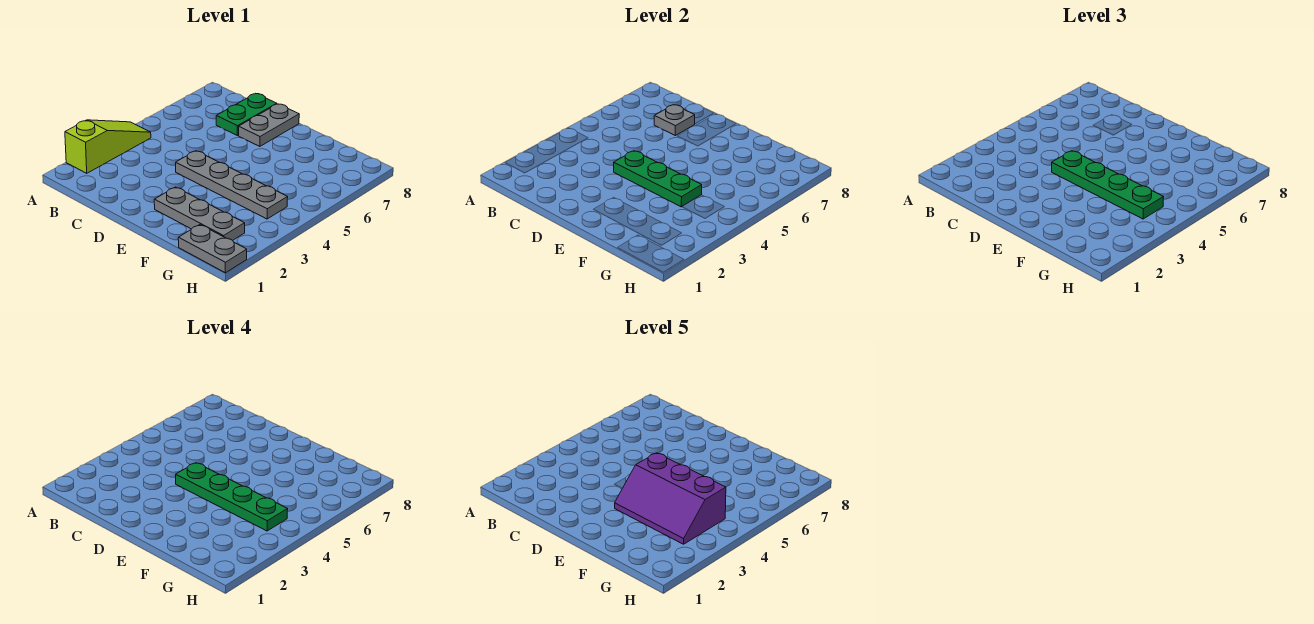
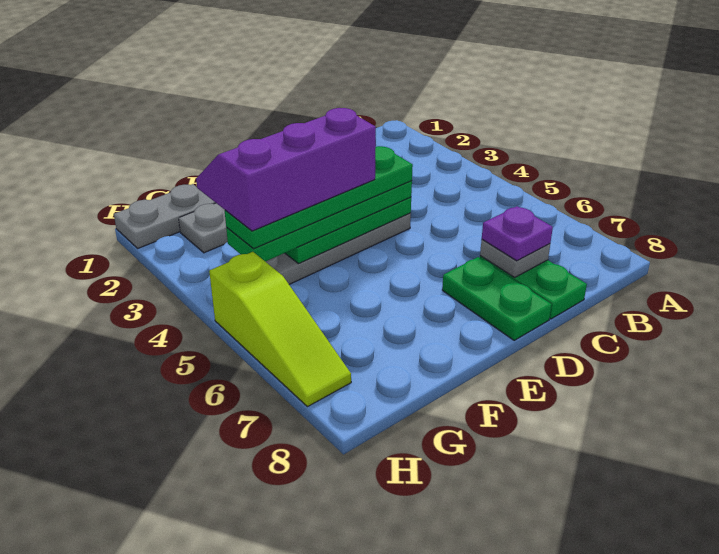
lime slope A2:A4 level 1 top 2 -> lime slope H5:H7 level 1 top 5
none -> purple plate C7 level 3
grey plate D7:D8 level 1 -> green plate D7:D8 level 1

